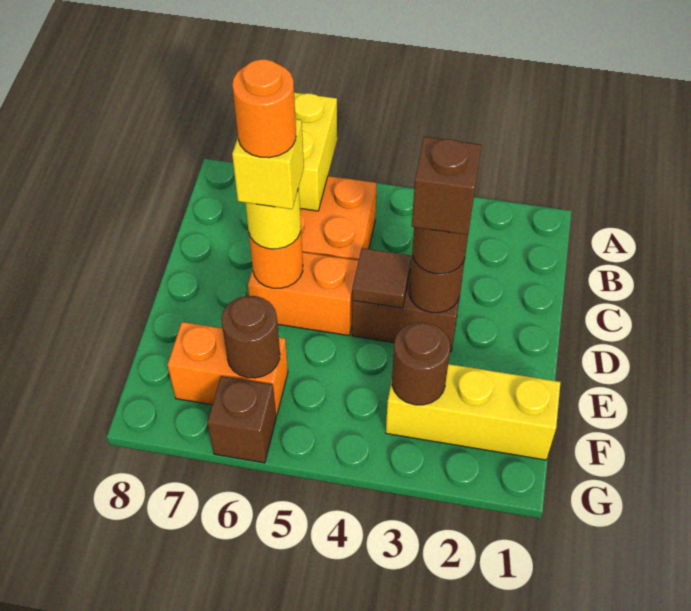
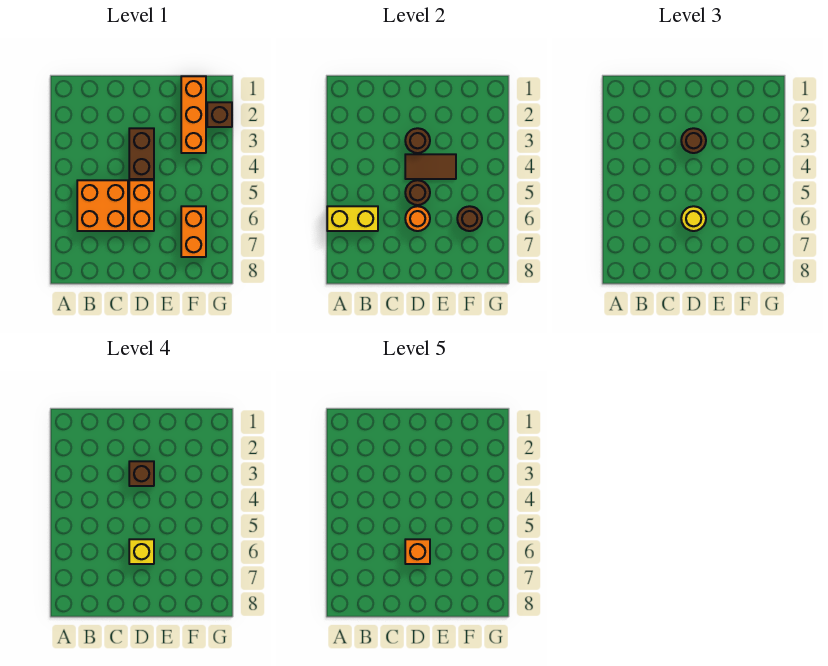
brown tile D4 level 2 -> brown tile D4:E4 level 2
orange round brick D6 level 5 -> orange brick D6 level 5
yellow brick F1:F3 level 1 -> orange brick F1:F3 level 1
brown round brick F3 level 2 -> brown round brick D5 level 2
brown brick G6 level 1 -> brown brick G2 level 1

